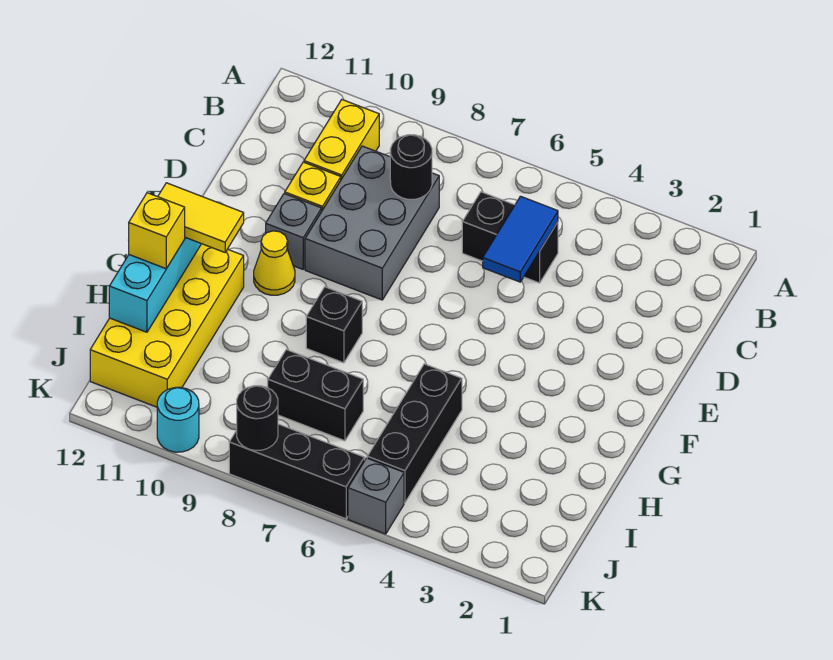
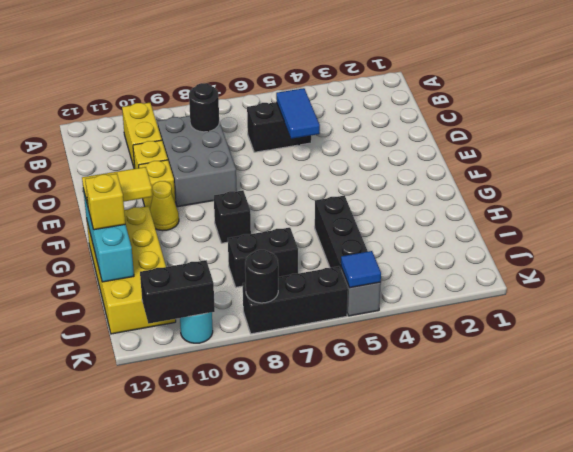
grey brick E10 level 1 -> yellow brick E10 level 1
none -> blue tile K5 level 2
none -> black brick K10:K11 level 2

